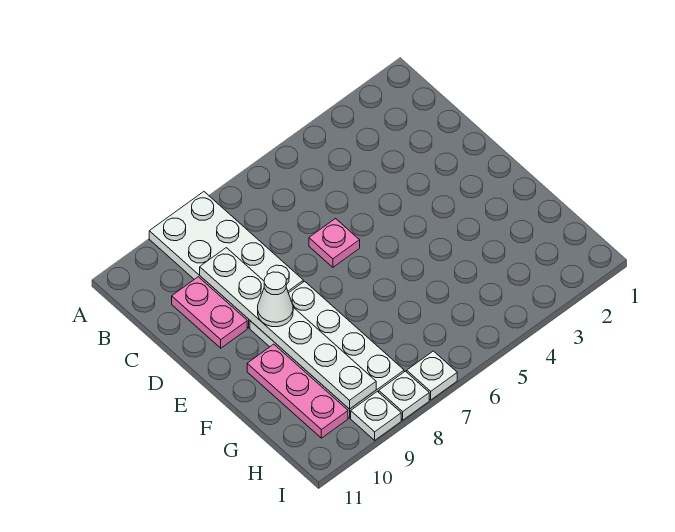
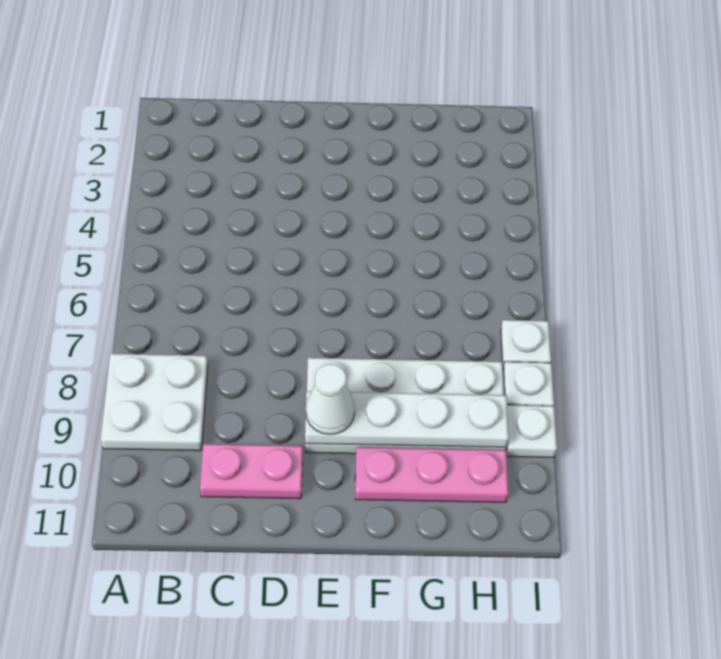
white plate A8:D9 level 1 -> white plate A8:B9 level 1
white plate C9:H9 level 2 -> white plate E9:H9 level 2
pink plate D6 level 1 -> none

